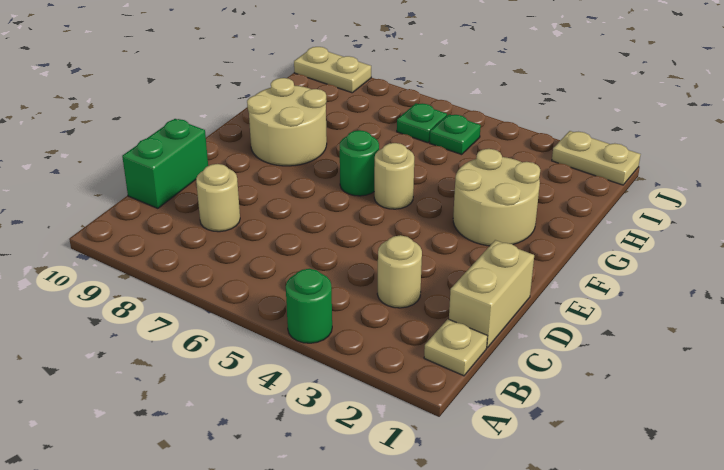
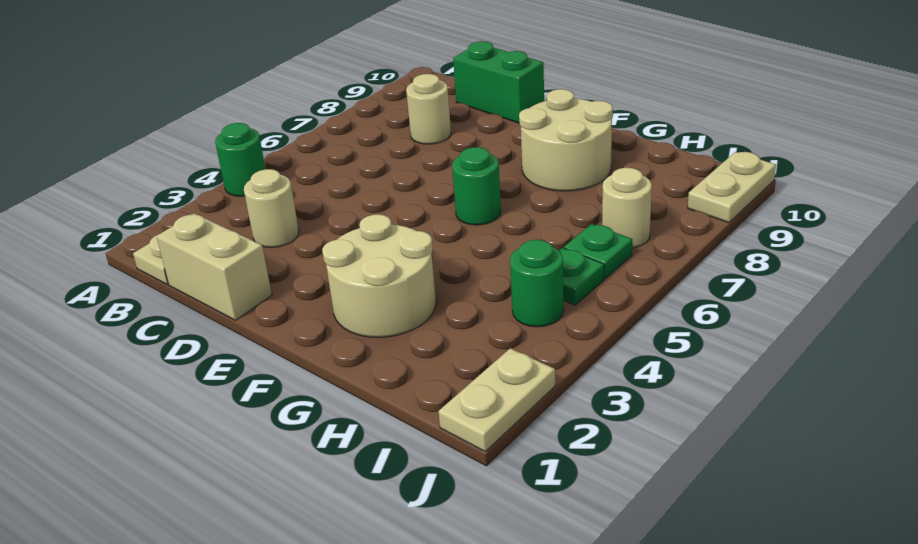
tan round brick F5 level 1 -> tan round brick I7 level 1
none -> green round brick I4 level 1

